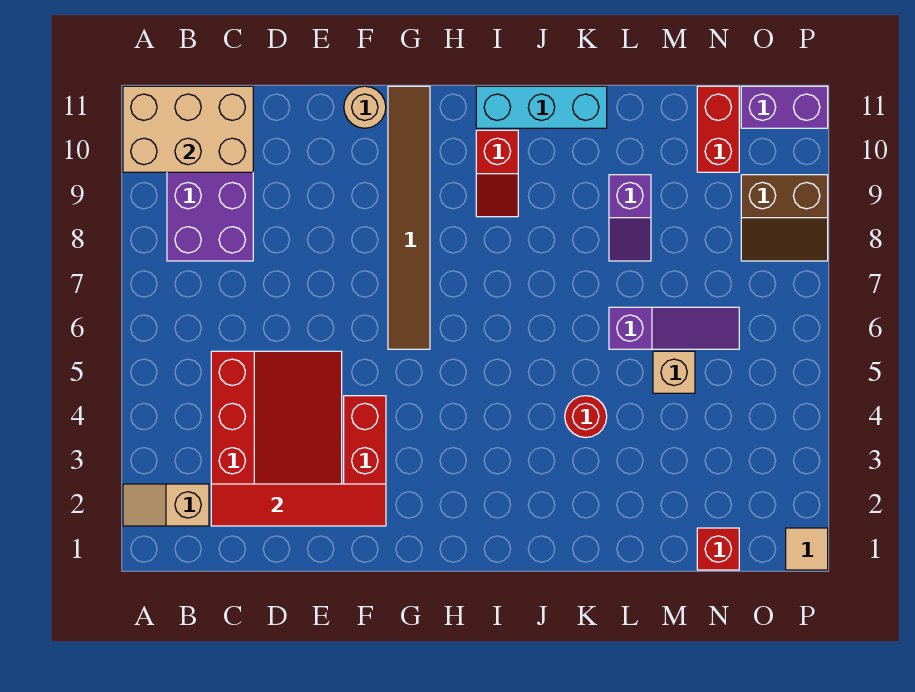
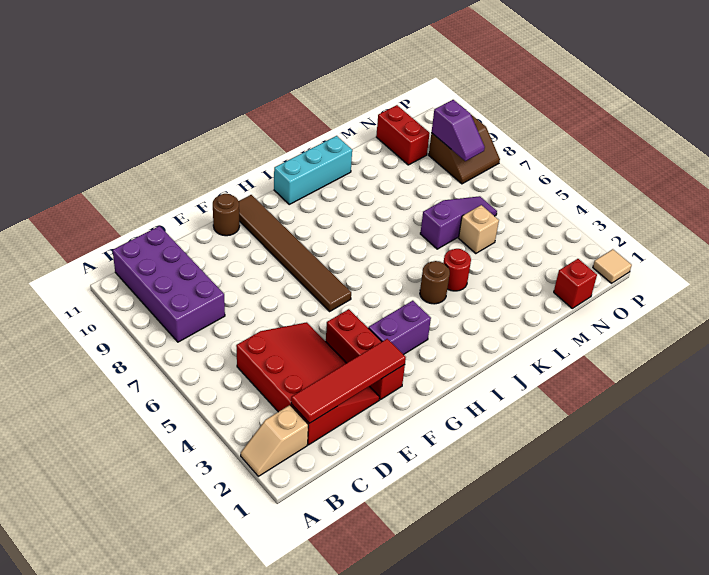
tan brick A10:C11 level 2 -> none
tan round brick F11 level 1 -> brown round brick F11 level 1
red slope I9:I10 level 1 top 10 -> none
none -> brown round brick J4 level 1
purple slope L8:L9 level 1 top 9 -> purple slope O8:O9 level 2 top 9
purple brick O11:P11 level 1 -> purple brick G3:H3 level 1

